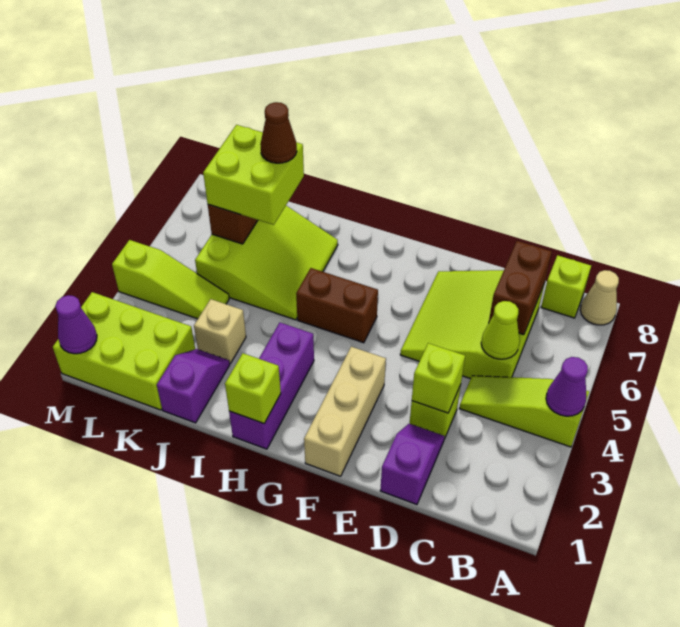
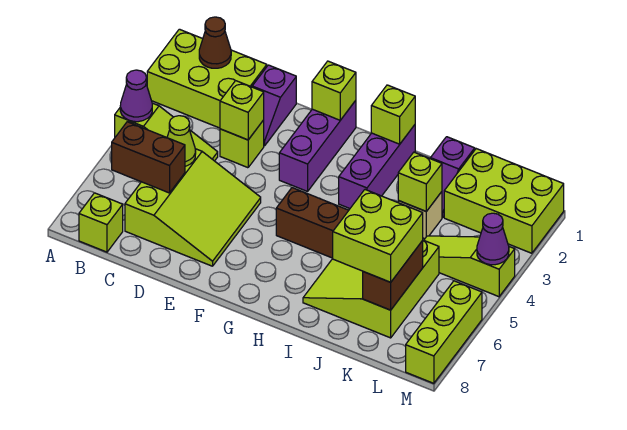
none -> lime brick A1:C2 level 1
tan cone A8 level 1 -> none
brown brick C6:C7 level 2 -> brown brick B6:C6 level 2
tan brick F1:F3 level 1 -> purple brick F1:F3 level 1
none -> lime brick F1 level 2
none -> lime brick J3 level 2
brown cone J7 level 4 -> brown cone B1 level 2
purple cone M1 level 2 -> purple cone M4 level 2
none -> lime brick M6:M8 level 1

